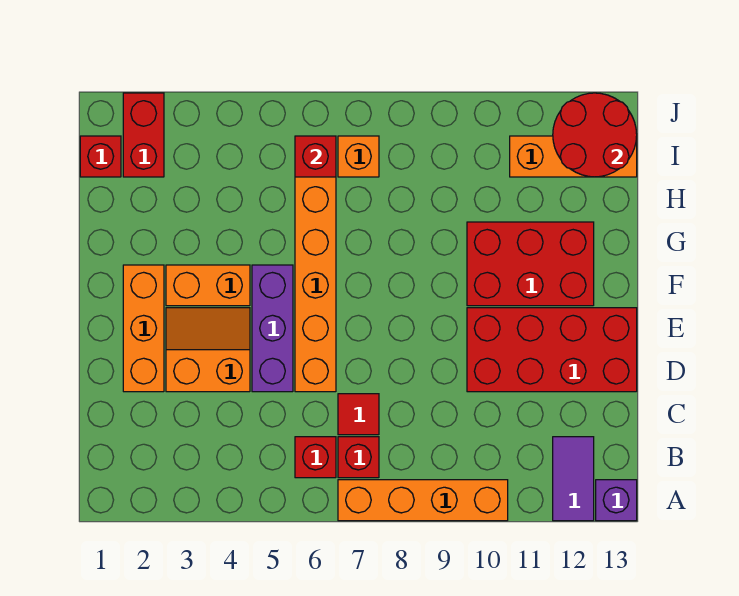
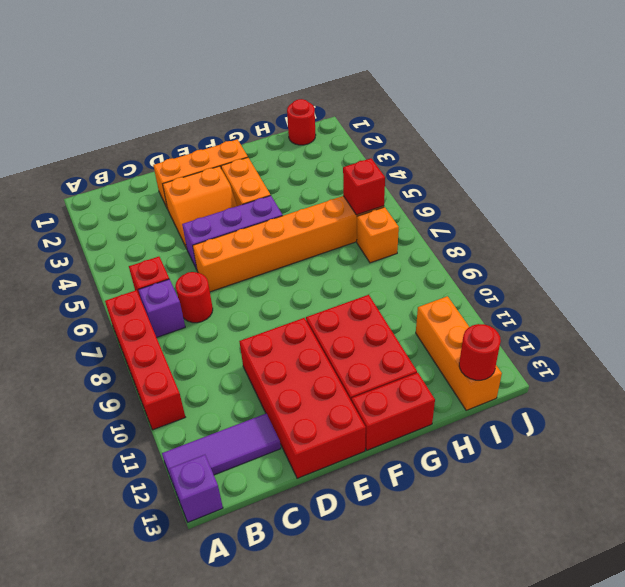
orange brick A7:A10 level 1 -> red brick A7:A10 level 1
purple tile A12:B12 level 1 -> purple tile A12:C12 level 1
red brick B7 level 1 -> purple brick B7 level 1
red tile C7 level 1 -> red round brick C7 level 1
orange slope D3:E4 level 1 top D -> orange slope D3:E4 level 1 top 3
red brick I1 level 1 -> red round brick I1 level 1
red brick I2:J2 level 1 -> red brick F13:G13 level 1
red round brick I12:J13 level 2 -> red round brick I13 level 2

